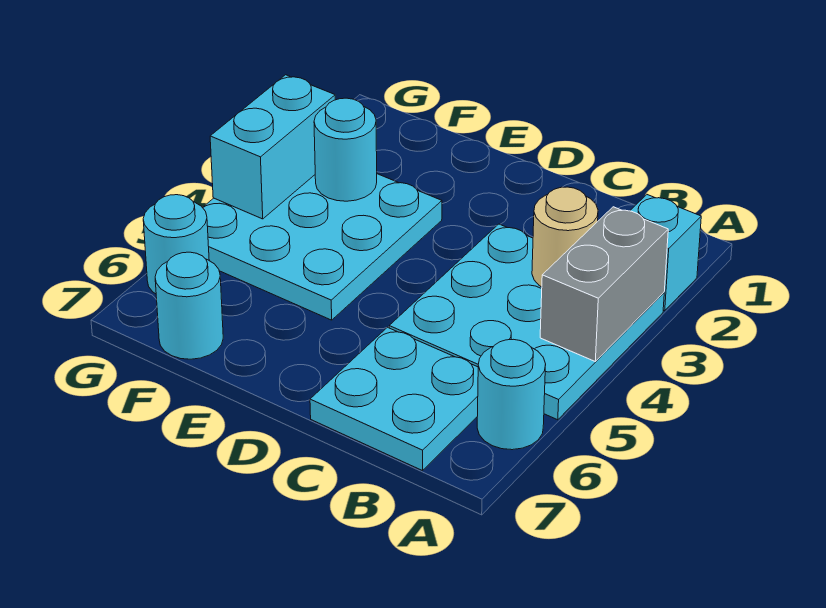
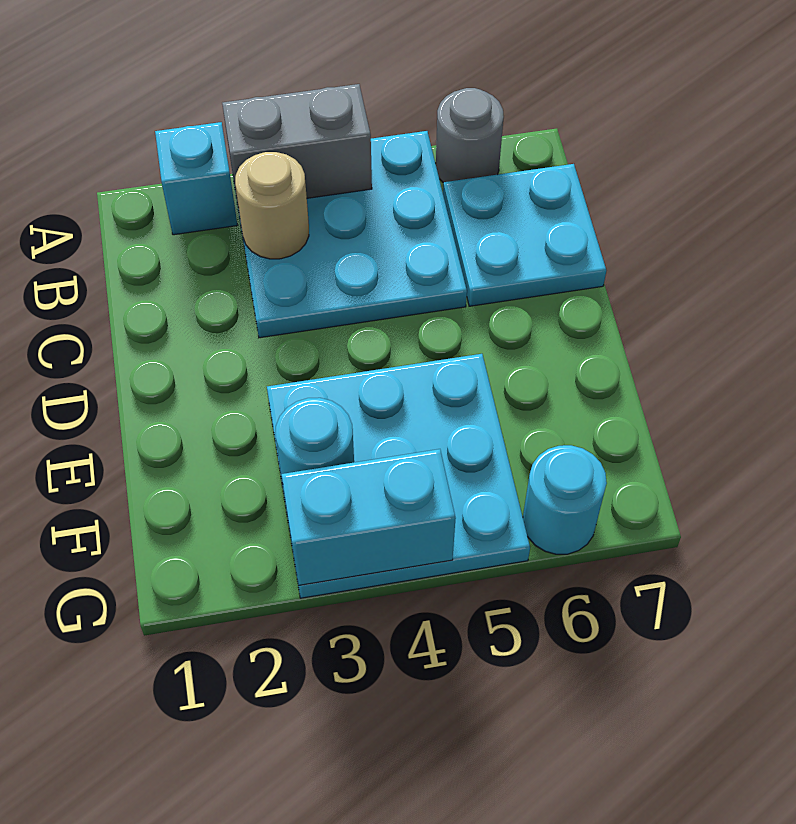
cyan round brick A6 level 1 -> grey round brick A6 level 1
cyan round brick F7 level 1 -> none

